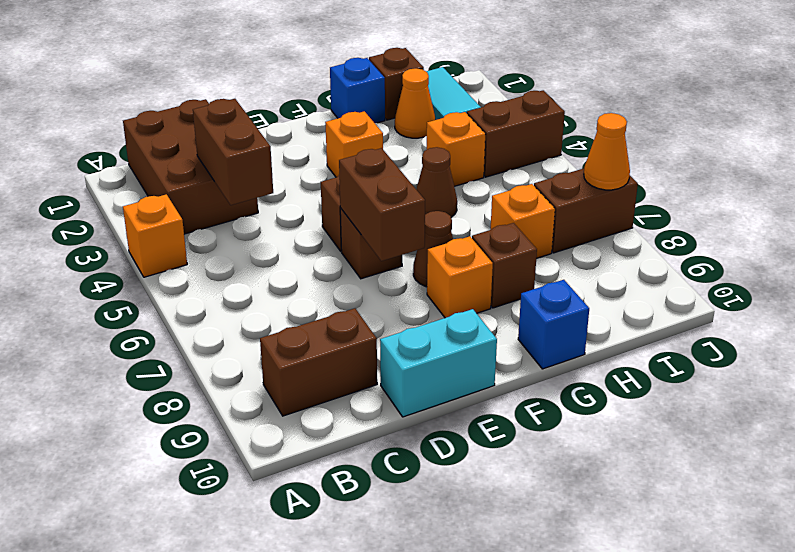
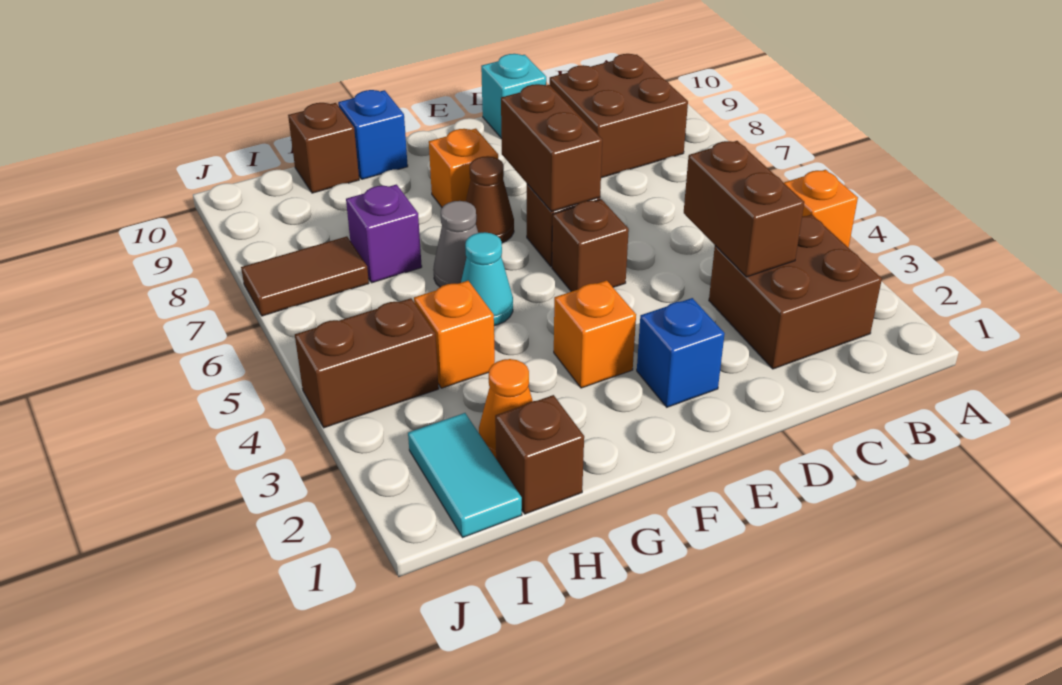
brown brick B1:C3 level 1 -> brown brick B2:C3 level 1
brown brick B9:C9 level 1 -> brown brick B8:C9 level 1
cyan brick D10:E10 level 1 -> cyan brick D10 level 1
blue brick G1 level 1 -> blue brick E2 level 1
brown cone G5 level 1 -> cyan cone G5 level 1
none -> grey cone G6 level 1
brown brick G8 level 1 -> brown brick H10 level 1
orange brick H7 level 1 -> purple brick H7 level 1
brown brick I7:J7 level 1 -> brown tile I7:J7 level 1
orange cone J7 level 2 -> none

